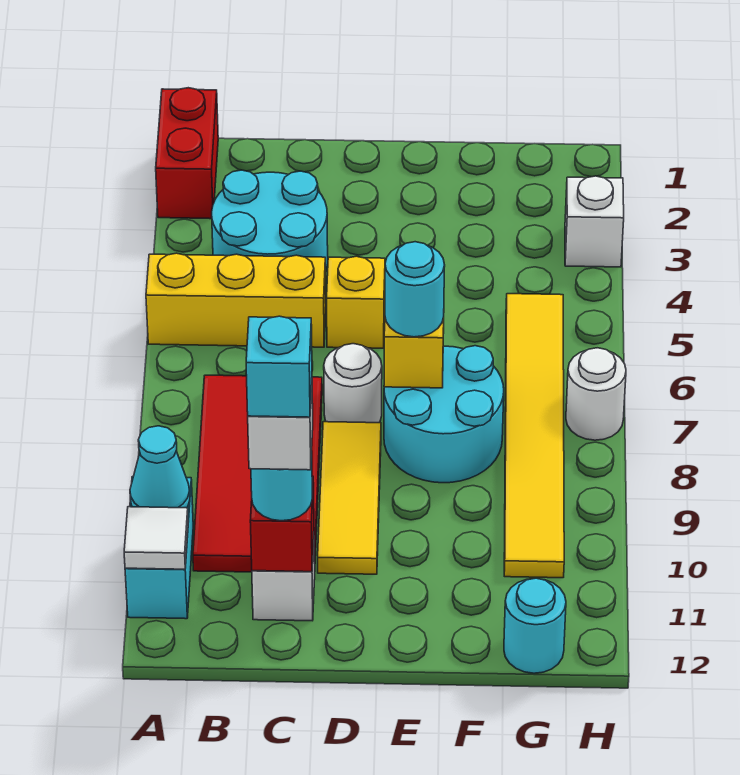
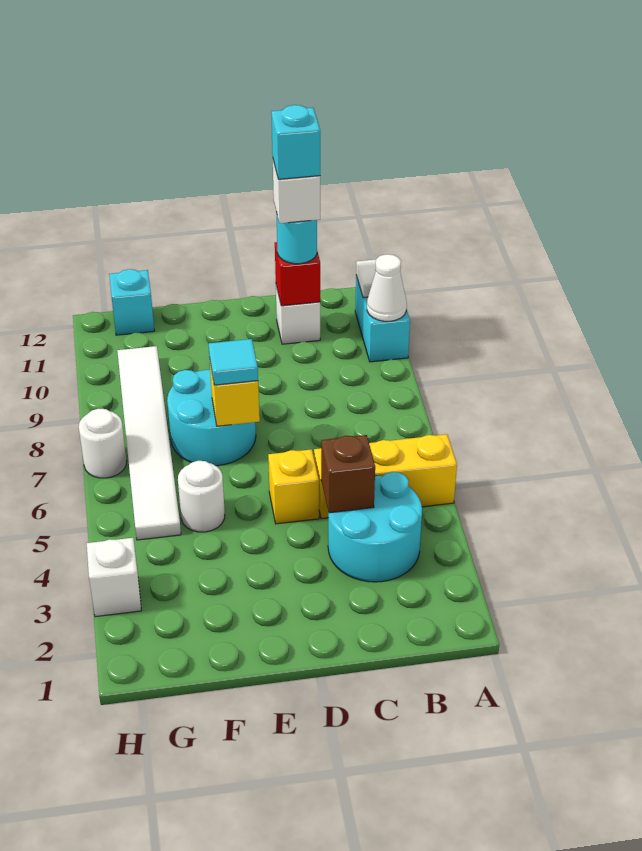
red brick A1:A2 level 1 -> none
cyan cone A10 level 2 -> white cone A10 level 2
red tile B7:C10 level 1 -> none
none -> brown brick C4 level 2
white round brick D7 level 1 -> white round brick F5 level 1
yellow tile D8:D10 level 1 -> none
cyan round brick E7 level 3 -> cyan tile E7 level 3
yellow tile G5:G10 level 1 -> white tile G5:G10 level 1
cyan round brick G12 level 1 -> cyan brick G12 level 1

